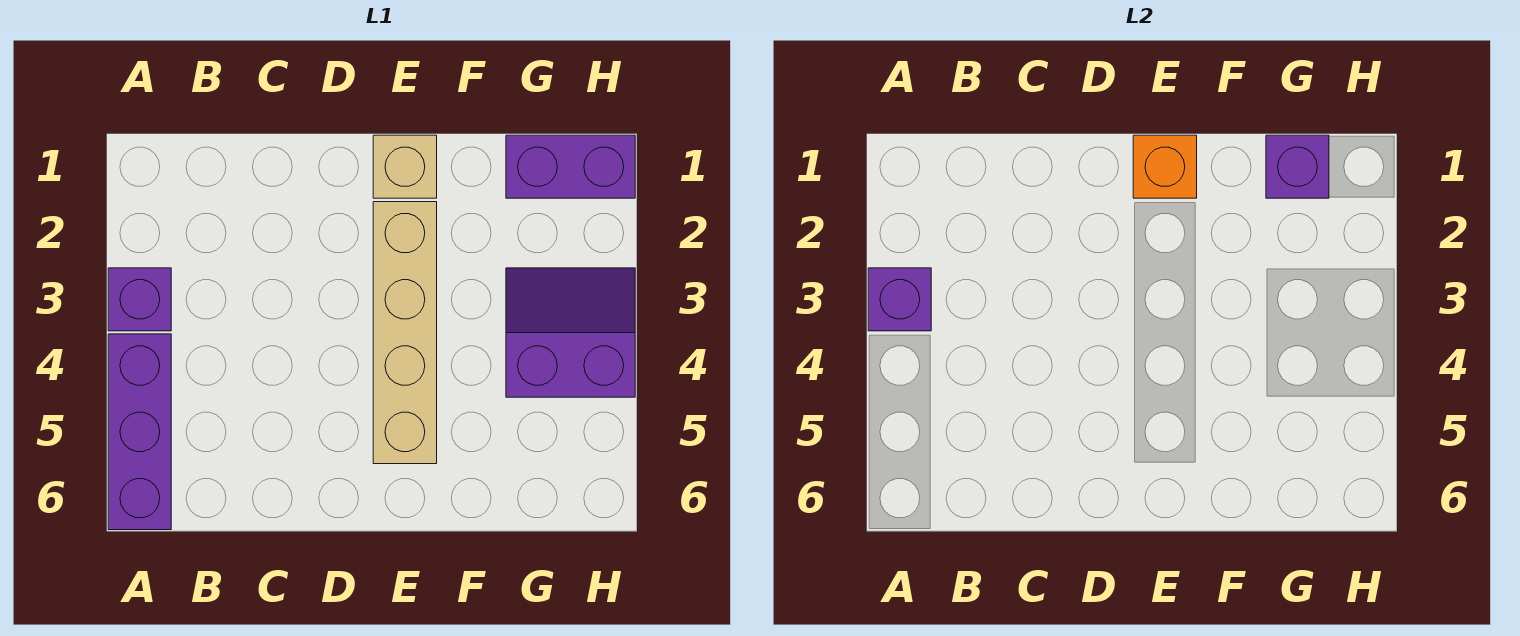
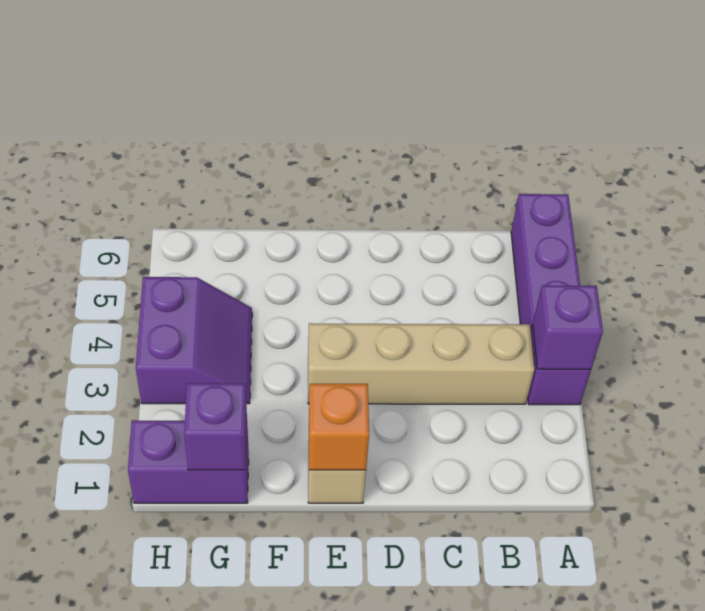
tan brick E2:E5 level 1 -> tan brick B3:E3 level 1
purple slope G3:H4 level 1 top 4 -> purple slope G3:H4 level 1 top H

